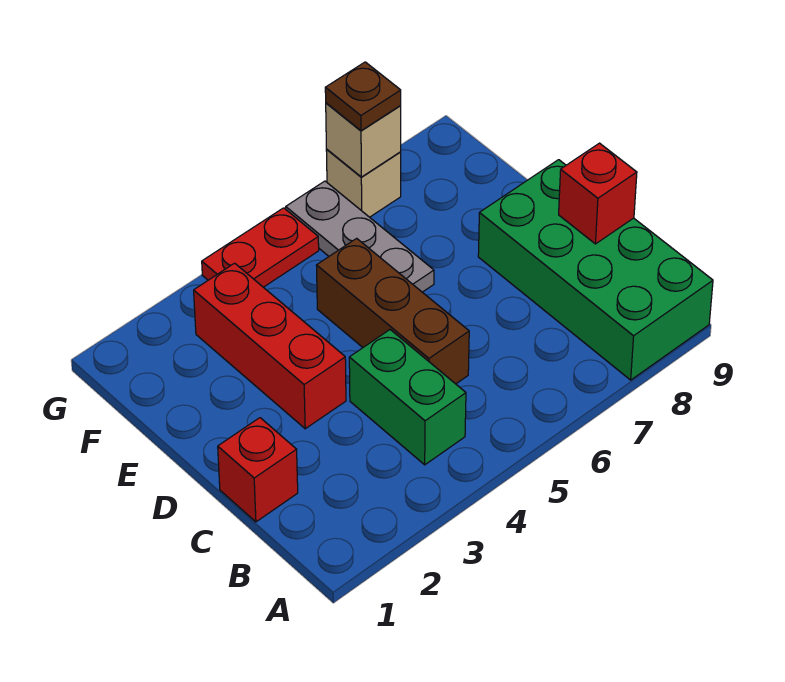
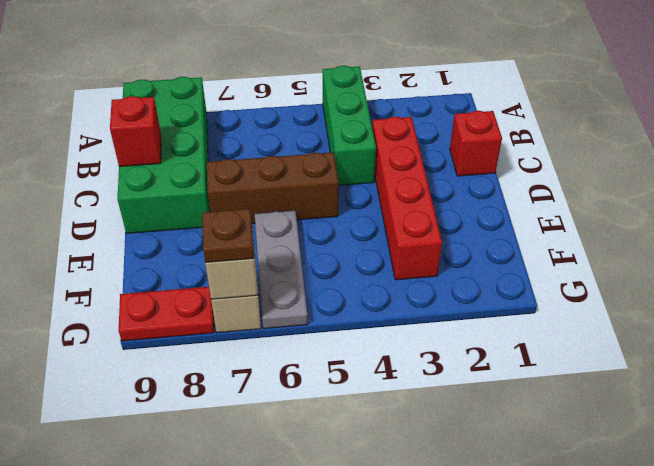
green brick B4:C4 level 1 -> green brick A4:C4 level 1
brown brick C5:E5 level 1 -> brown brick D5:D7 level 1
red brick D3:F3 level 1 -> red brick C3:F3 level 1
red plate G4:G5 level 1 -> red plate G8:G9 level 1

